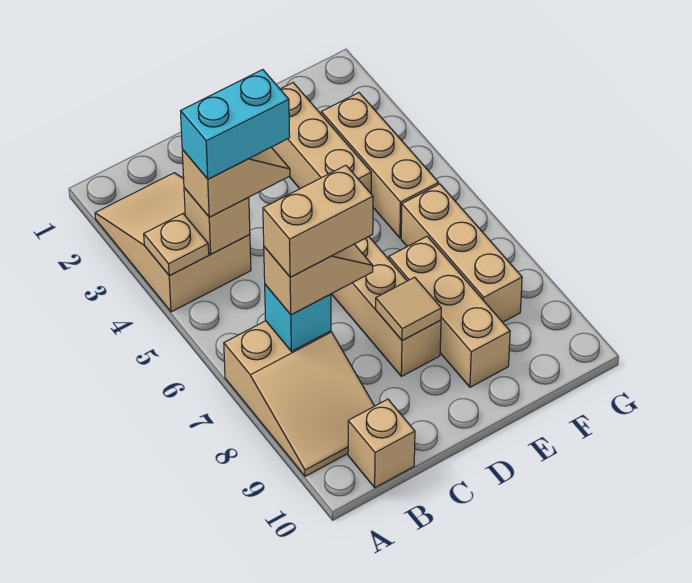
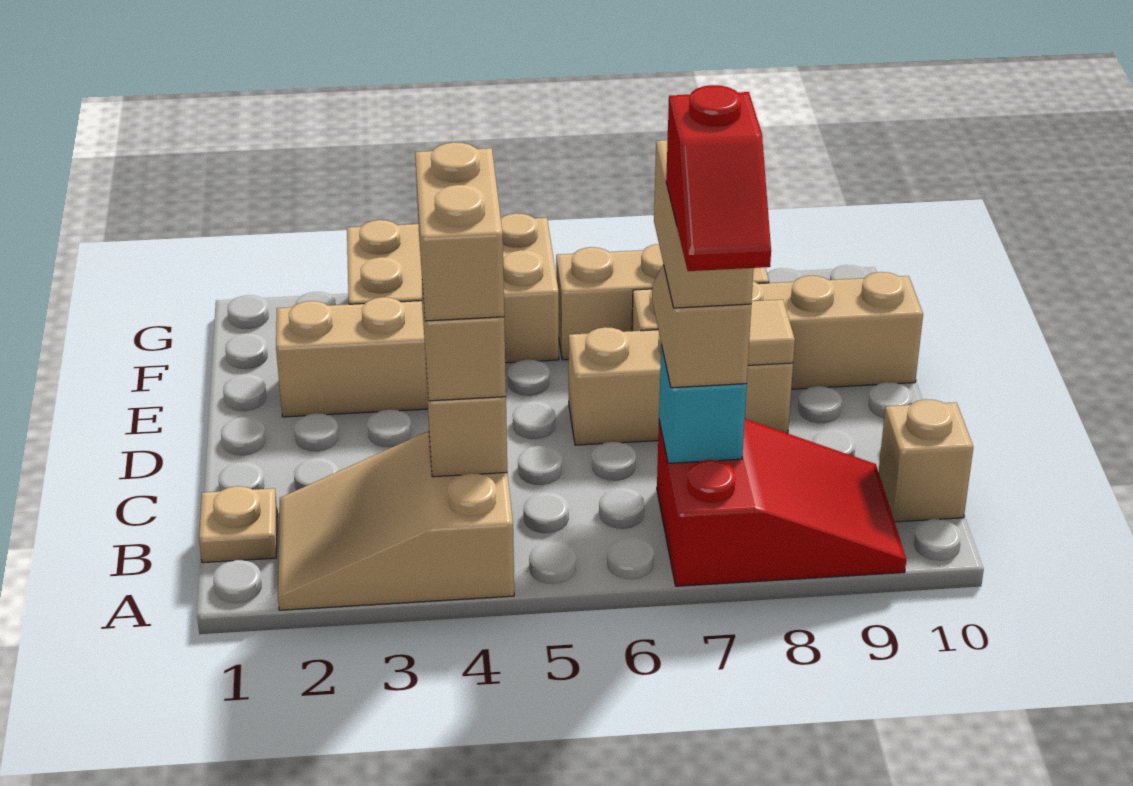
tan plate A4 level 2 -> tan plate B1 level 1
tan slope A7:B9 level 1 top 7 -> red slope A7:B9 level 1 top 7
none -> red slope A7:B7 level 5 top B
cyan brick B4:C4 level 4 -> tan brick B4:C4 level 4
tan brick E7:E9 level 1 -> tan brick E7:E10 level 1
tan brick F3:F5 level 1 -> tan brick F3:G5 level 1

